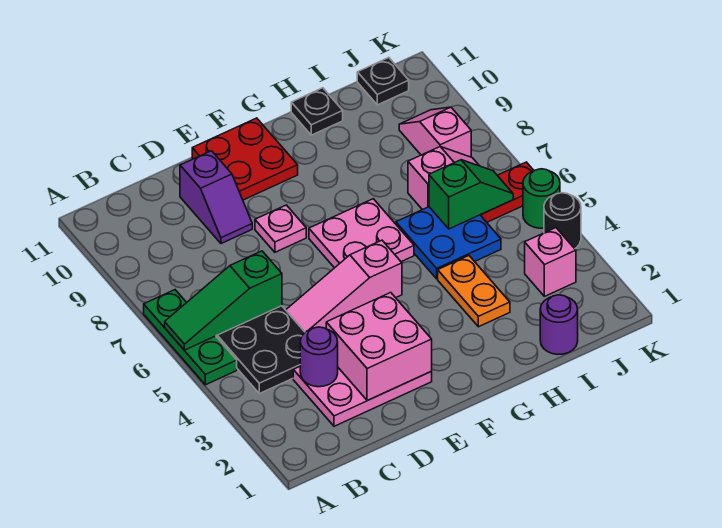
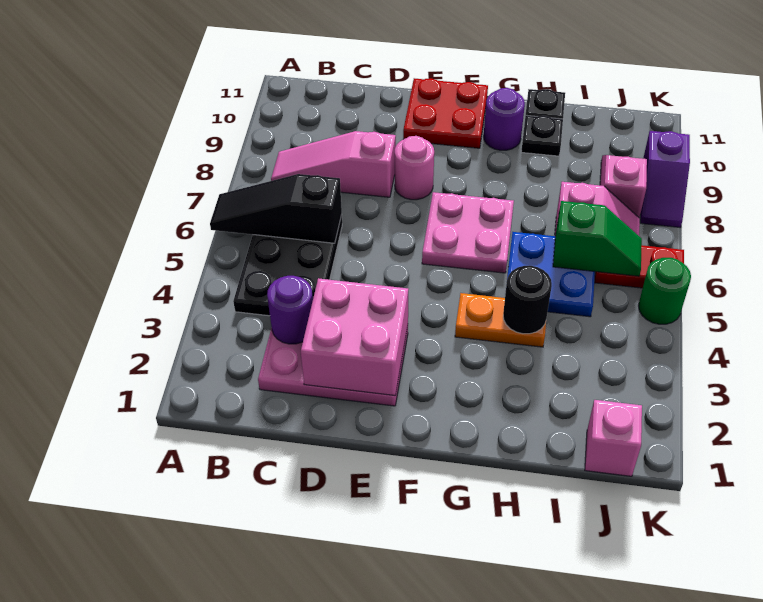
green plate A5:A7 level 1 -> none
green slope A6:C6 level 2 top C -> black slope A6:C6 level 2 top C
pink slope D5:F5 level 1 top F -> pink slope B8:D8 level 1 top D
purple slope D9:D10 level 1 top 10 -> purple slope K8:K9 level 1 top 9
pink plate E8 level 1 -> pink round brick E8 level 1
orange plate H3:H4 level 1 -> orange plate G4:H4 level 1
purple round brick I1 level 1 -> purple round brick G10 level 1
pink brick J3 level 1 -> pink brick J1 level 1
black plate J11 level 1 -> black plate H10 level 1
black round brick K4 level 1 -> black round brick H4 level 2

